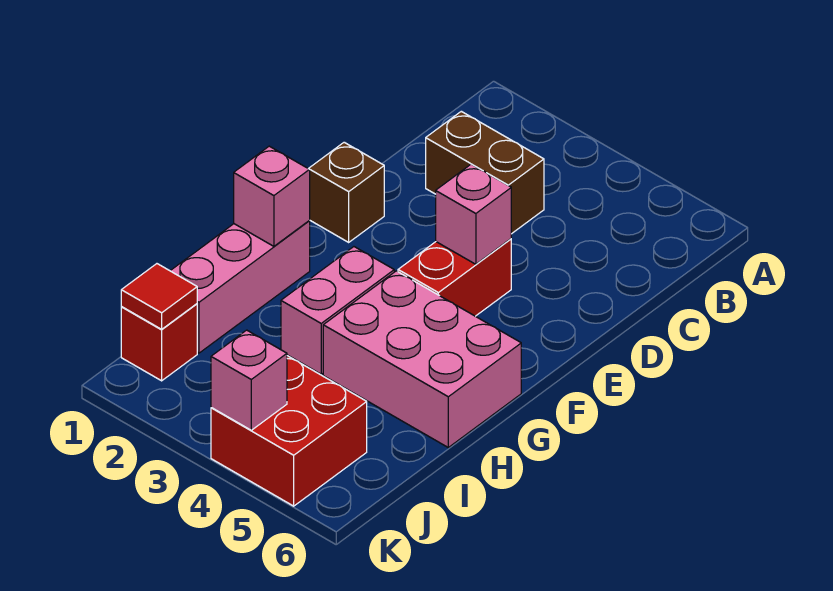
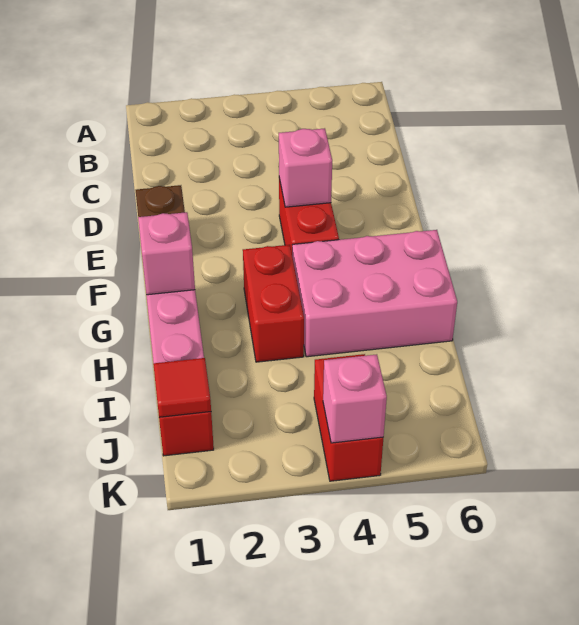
brown brick C2:C3 level 1 -> none
pink brick G3:H3 level 1 -> red brick G3:H3 level 1
red brick J4:K5 level 1 -> red brick J4:K4 level 1

